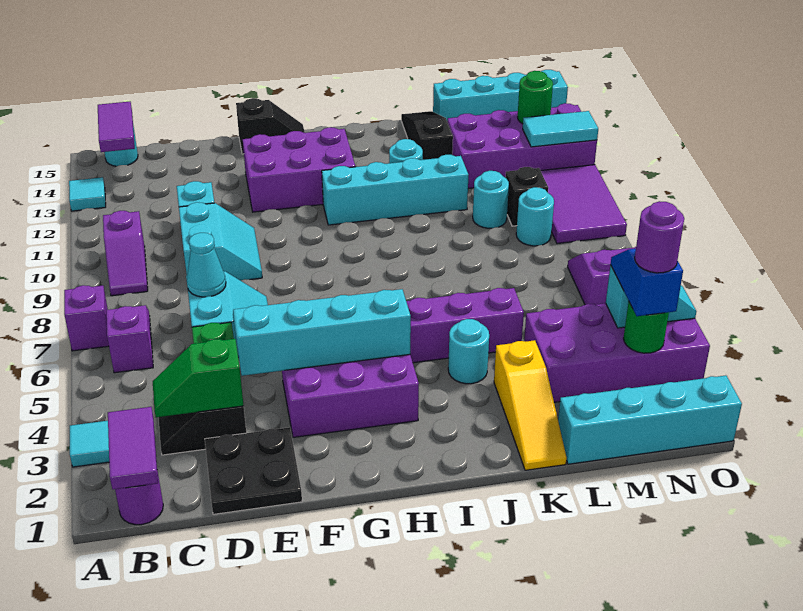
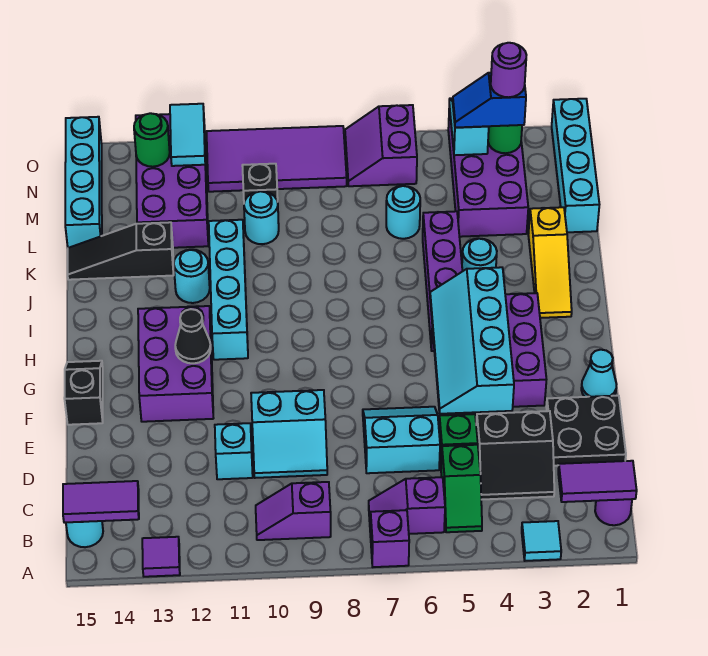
cyan tile A13 level 1 -> purple tile A13 level 1
purple slope B9:B10 level 1 top 10 -> purple slope B9:B10 level 1 top 9
green slope C3:D3 level 2 top D -> green slope B5:C5 level 1 top C
cyan cone D7 level 2 -> cyan cone F1 level 1
cyan slope D9:E10 level 1 top D -> cyan slope D9:E10 level 1 top E
none -> black cone G12 level 2
yellow slope K1:K3 level 1 top 3 -> yellow slope I2:K2 level 1 top K
cyan round brick M9 level 1 -> cyan round brick L6 level 1
purple tile N9:O11 level 1 -> purple tile N8:O11 level 1

